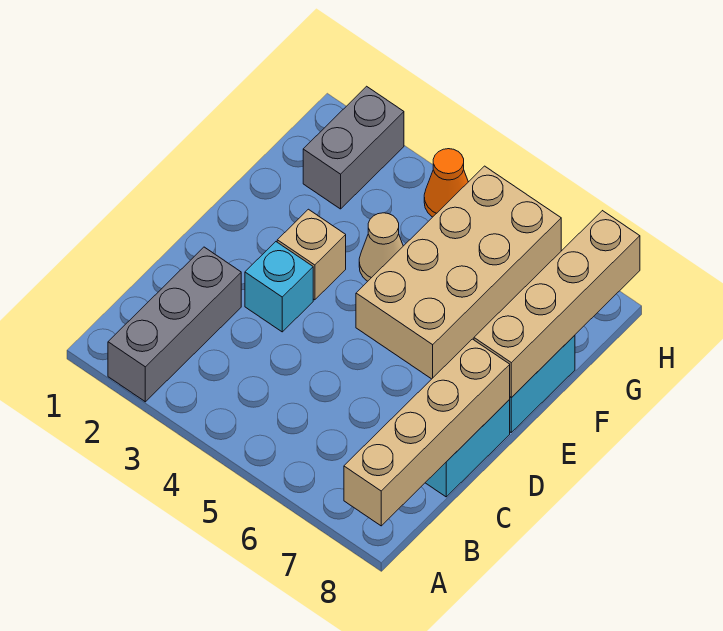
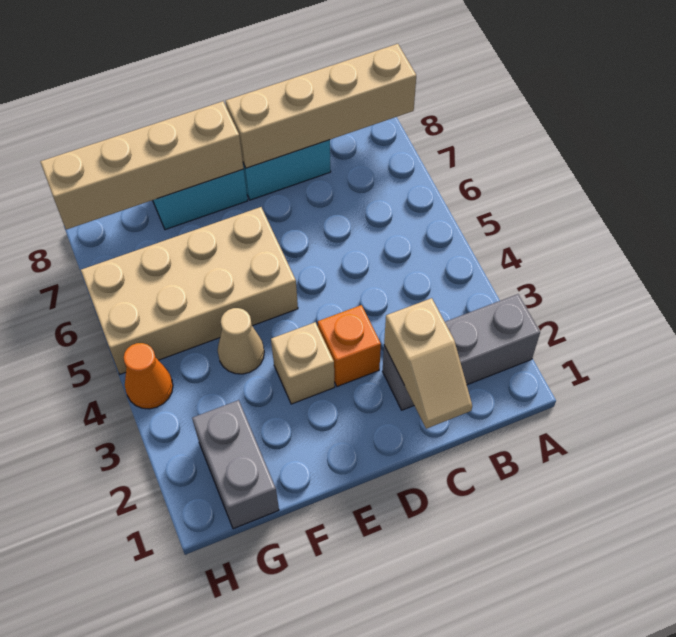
none -> tan slope C1:C2 level 2 top 2
cyan brick D3 level 1 -> orange brick D3 level 1
grey brick G2:H2 level 1 -> grey brick G1:G2 level 1

